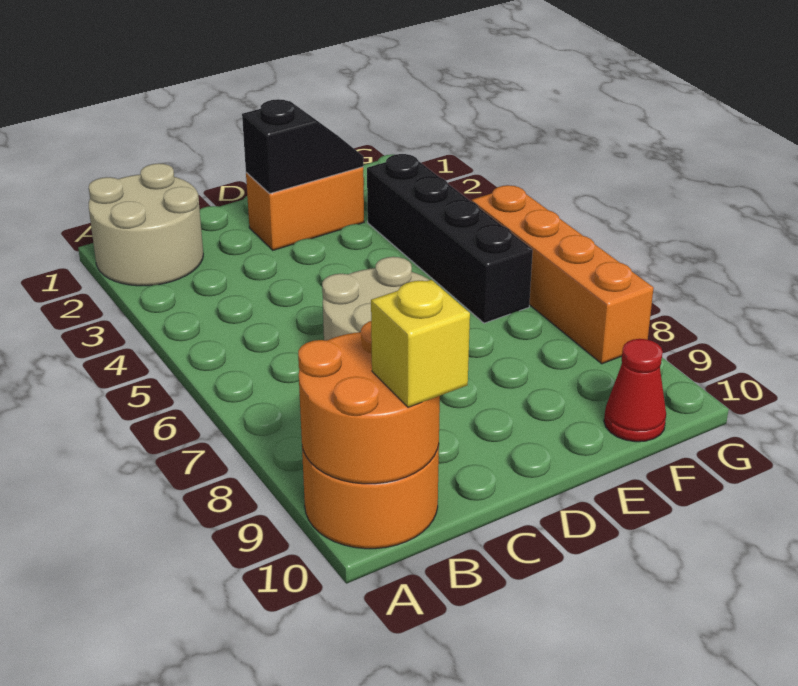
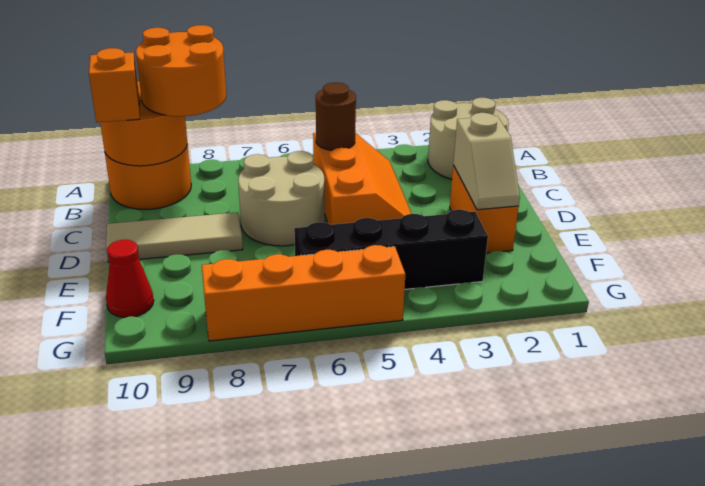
none -> orange round brick A8:B9 level 3
none -> orange slope B4:D5 level 1 top 5
none -> brown round brick B5 level 2
yellow brick B10 level 3 -> orange brick B10 level 3
black slope D2:E2 level 2 top D -> tan slope D2:E2 level 2 top D
none -> tan tile D8:D10 level 1

